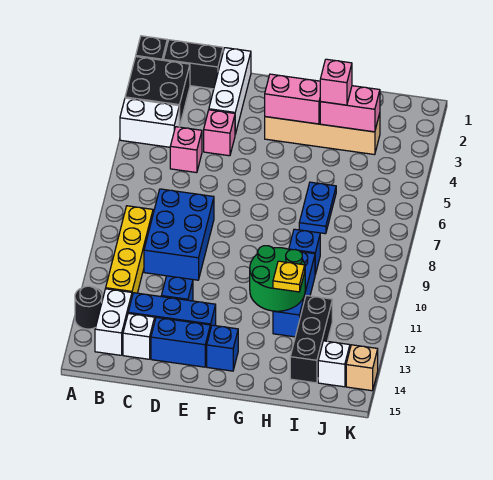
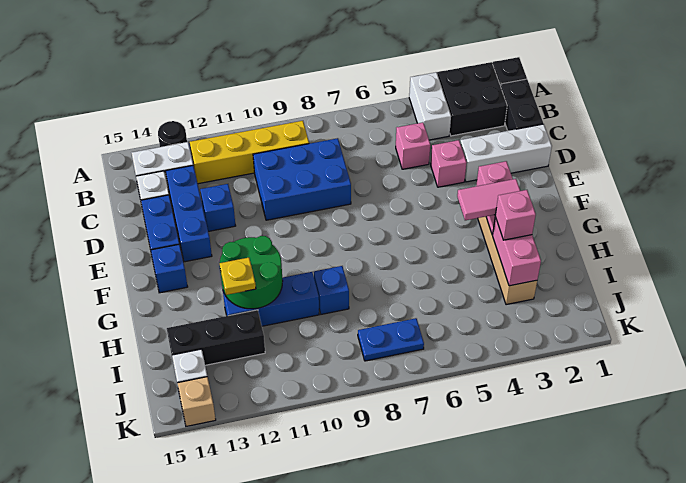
none -> pink tile G3:G4 level 3
blue plate H6:H7 level 1 -> blue plate J7:J8 level 1

